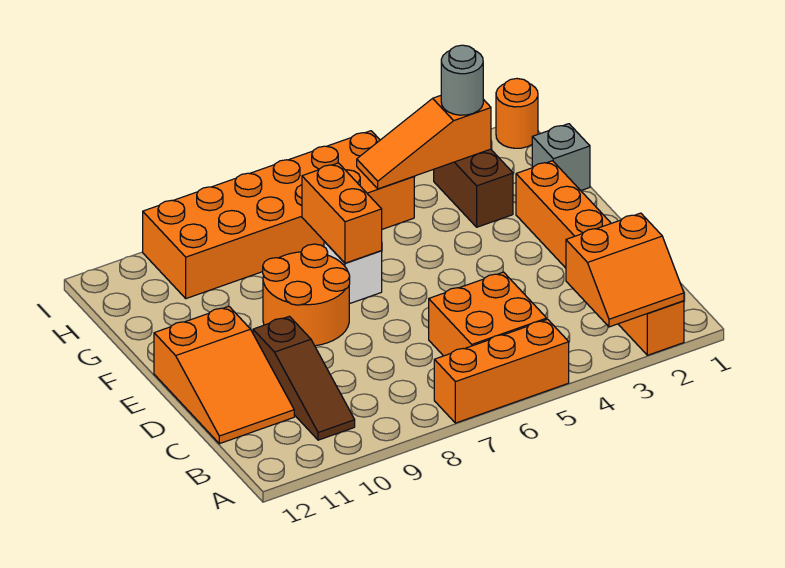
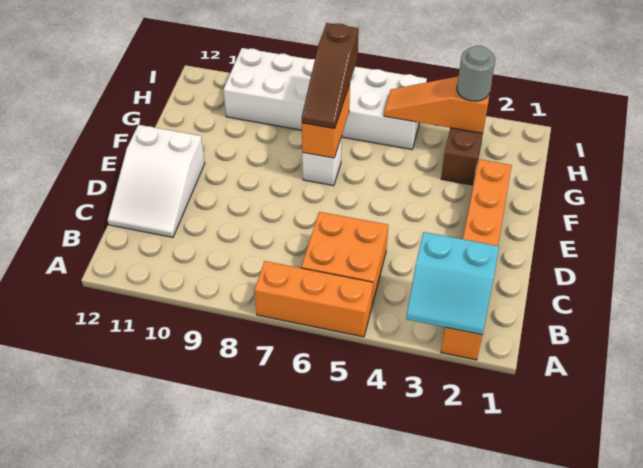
orange slope A2:B3 level 2 top B -> cyan slope A2:B3 level 2 top B
brown slope B10:D10 level 1 top D -> brown slope F7:H7 level 3 top H
orange slope C11:E12 level 1 top E -> white slope C11:E12 level 1 top E
orange round brick E8:F9 level 1 -> none
grey brick G1 level 1 -> none
orange brick H5:I10 level 1 -> white brick H5:I10 level 1
orange round brick I1 level 1 -> none

